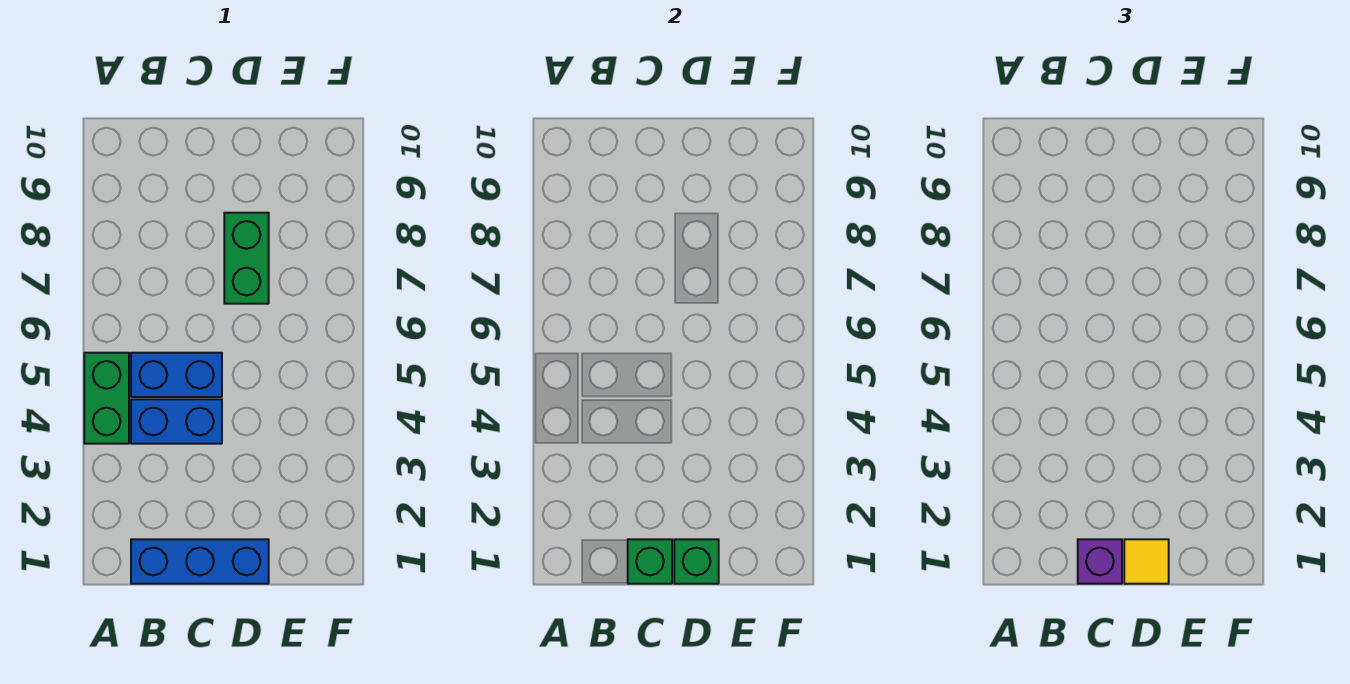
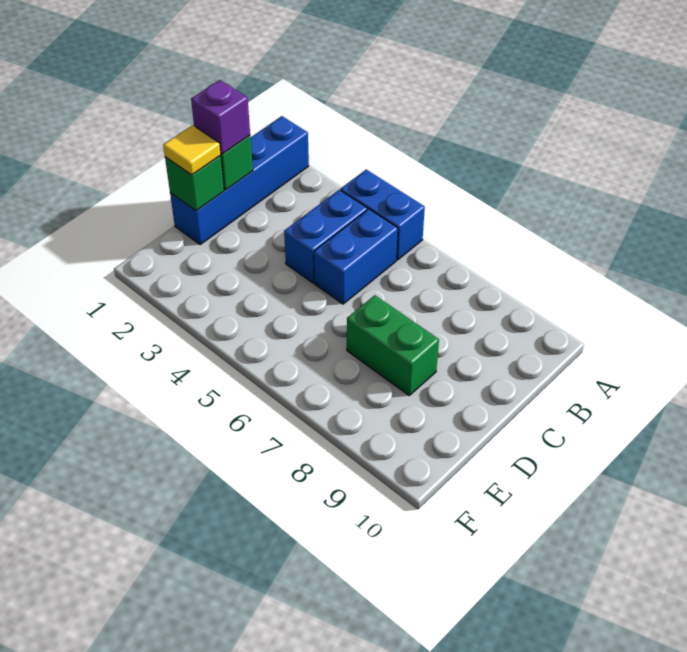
green brick A4:A5 level 1 -> blue brick A4:A5 level 1
blue brick B1:D1 level 1 -> blue brick A1:D1 level 1

